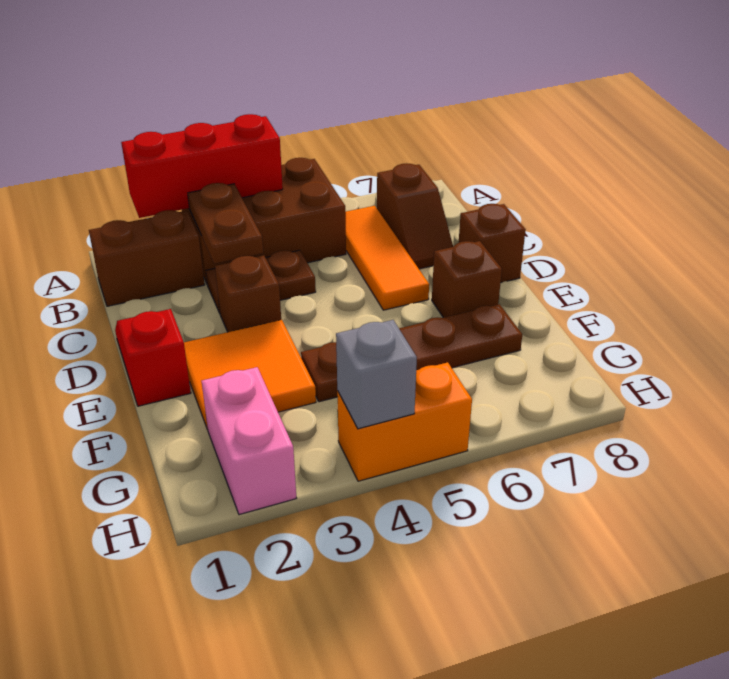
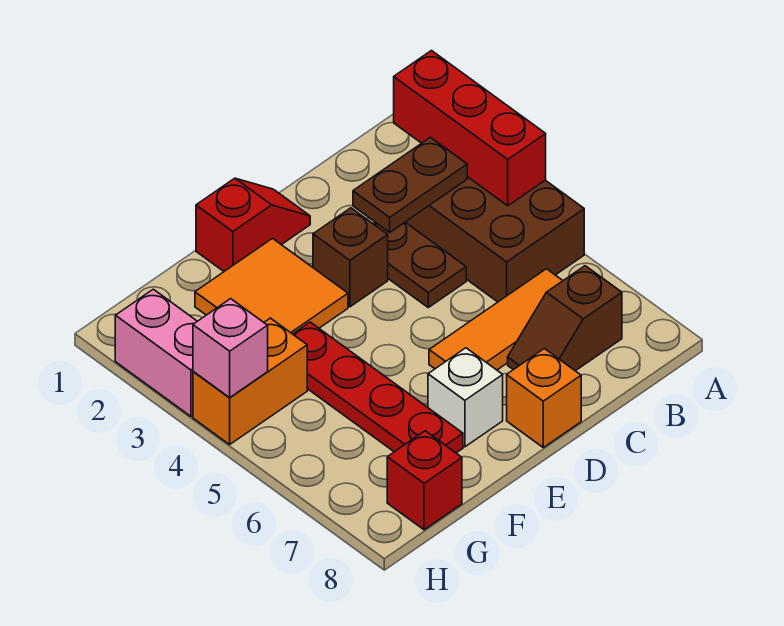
brown brick B1:B2 level 1 -> none
brown brick D8 level 1 -> orange brick D8 level 1
brown brick E7 level 1 -> white brick E7 level 1
brown plate F4:F7 level 1 -> red plate F4:F7 level 1
pink brick G2:H2 level 1 -> pink brick H2:H3 level 1
none -> red brick G8 level 1
orange brick H4:H5 level 1 -> orange brick G4:H4 level 1
grey brick H4 level 2 -> pink brick H4 level 2

